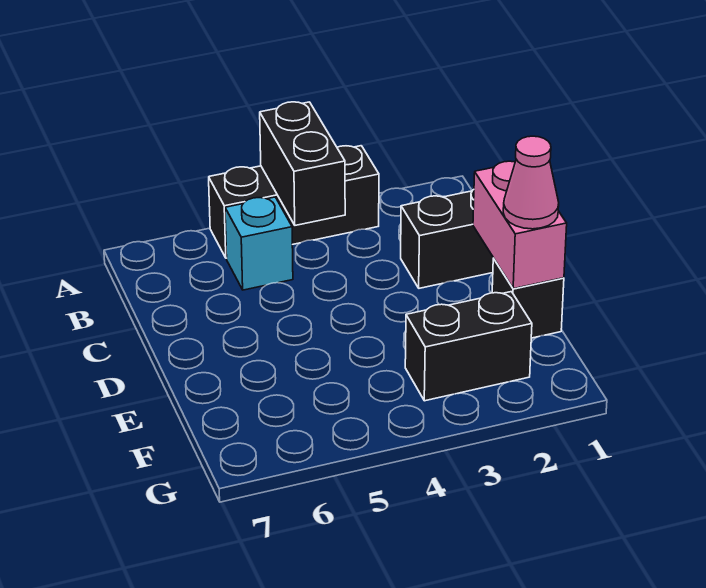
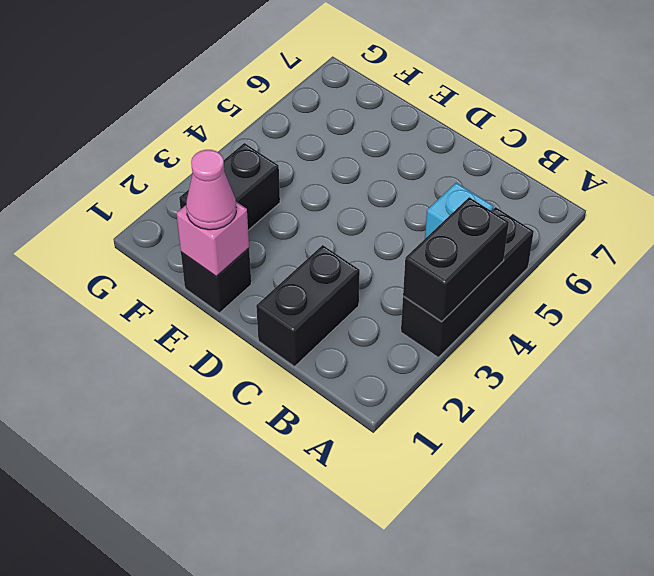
black brick A4:B4 level 2 -> black brick A3:A4 level 2
pink brick D1:E1 level 2 -> pink brick E1 level 2

